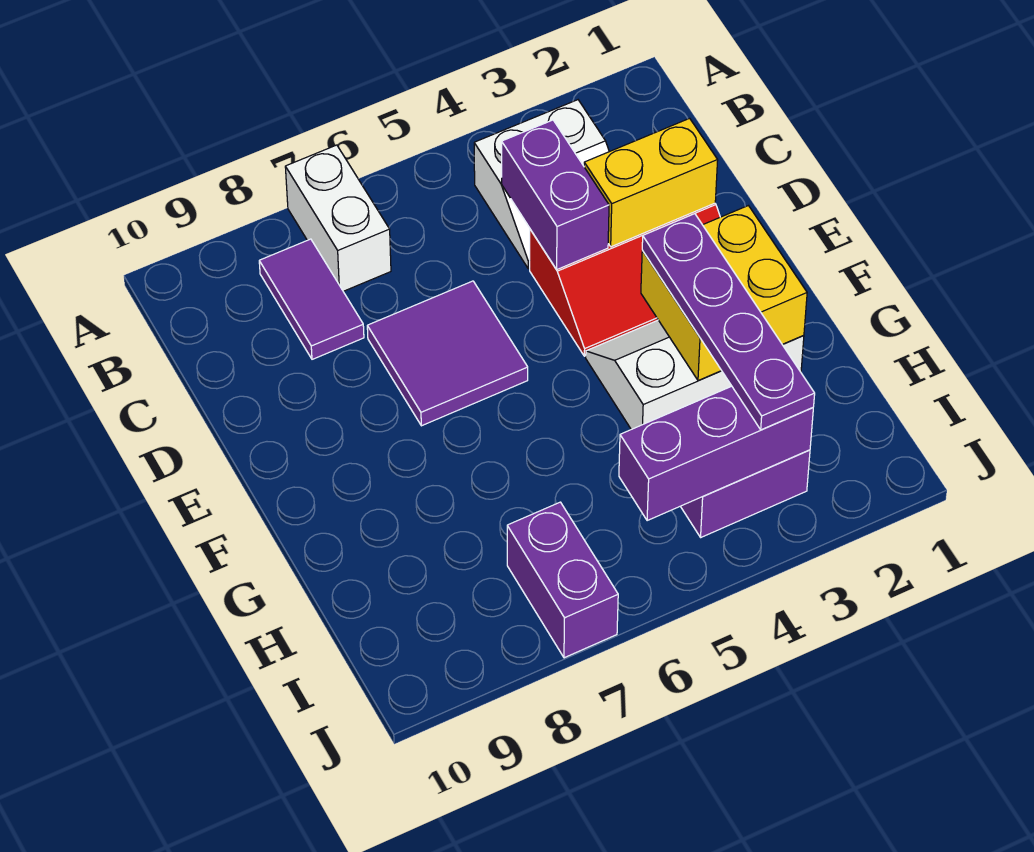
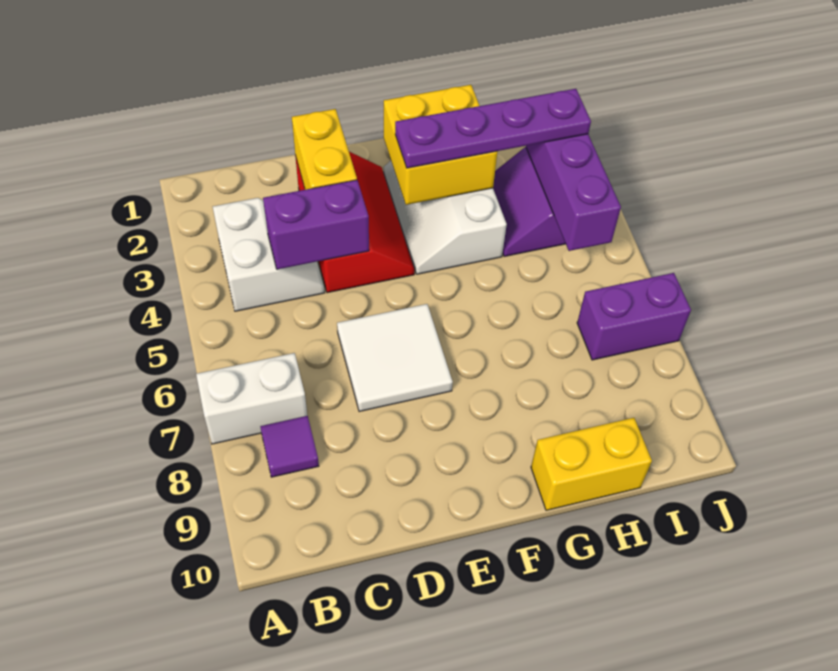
purple tile B8:C8 level 1 -> purple tile B8 level 1
purple tile D6:E7 level 1 -> white tile D6:E7 level 1
none -> yellow brick G10:H10 level 1

